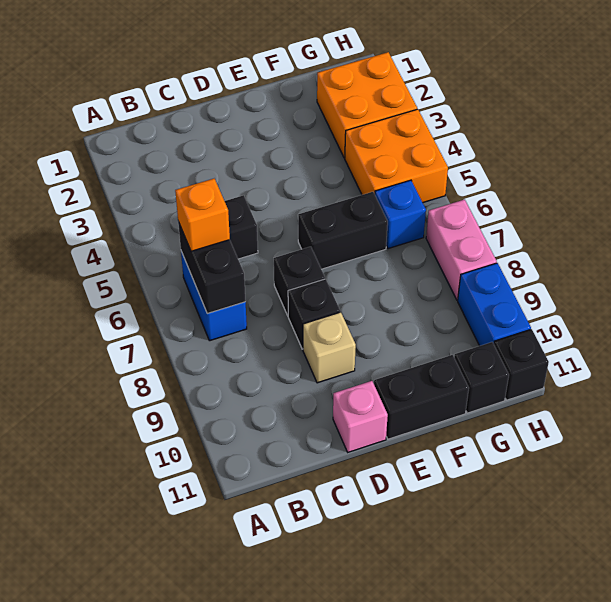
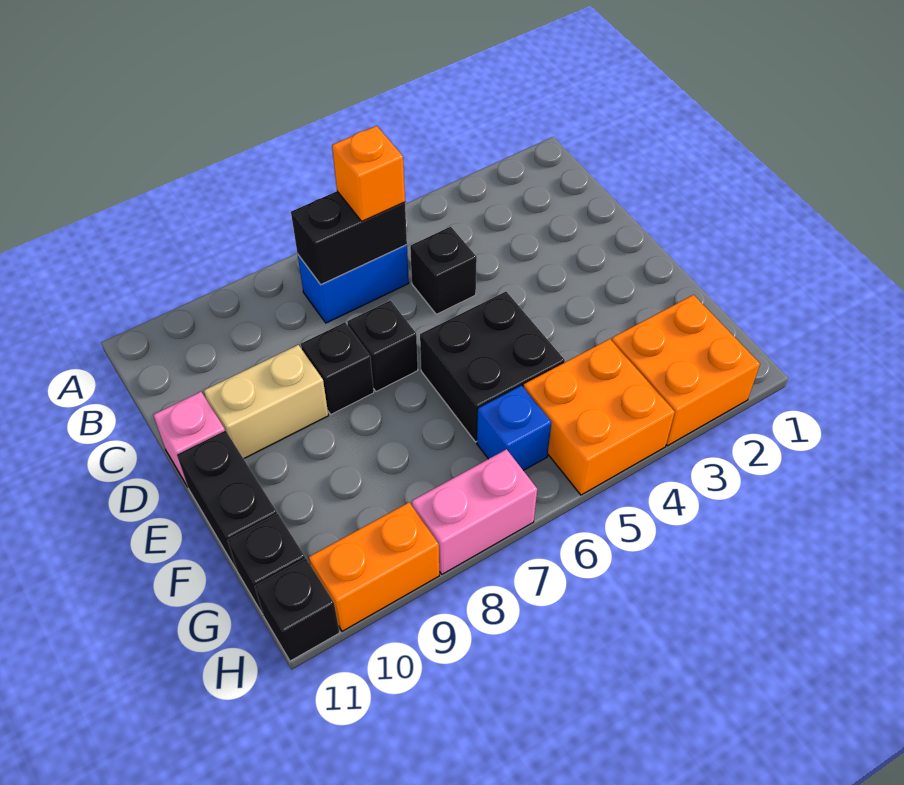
tan brick D9 level 1 -> tan brick D9:D10 level 1
black brick E6:F6 level 1 -> black brick E5:F6 level 1
blue brick H9:H10 level 1 -> orange brick H9:H10 level 1

